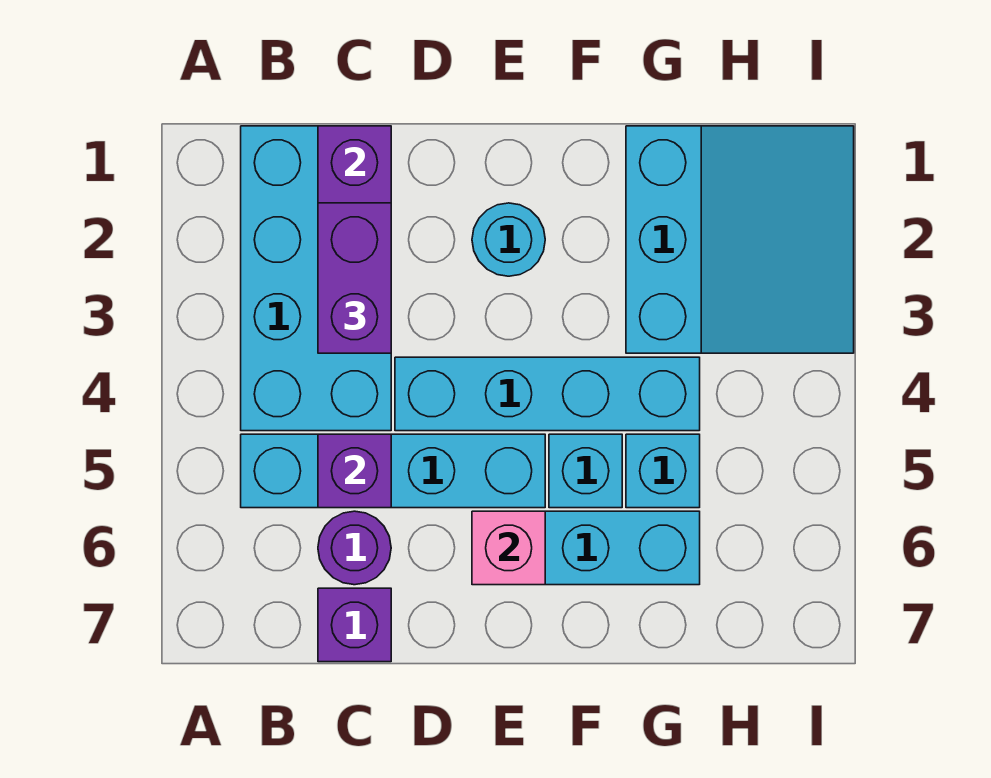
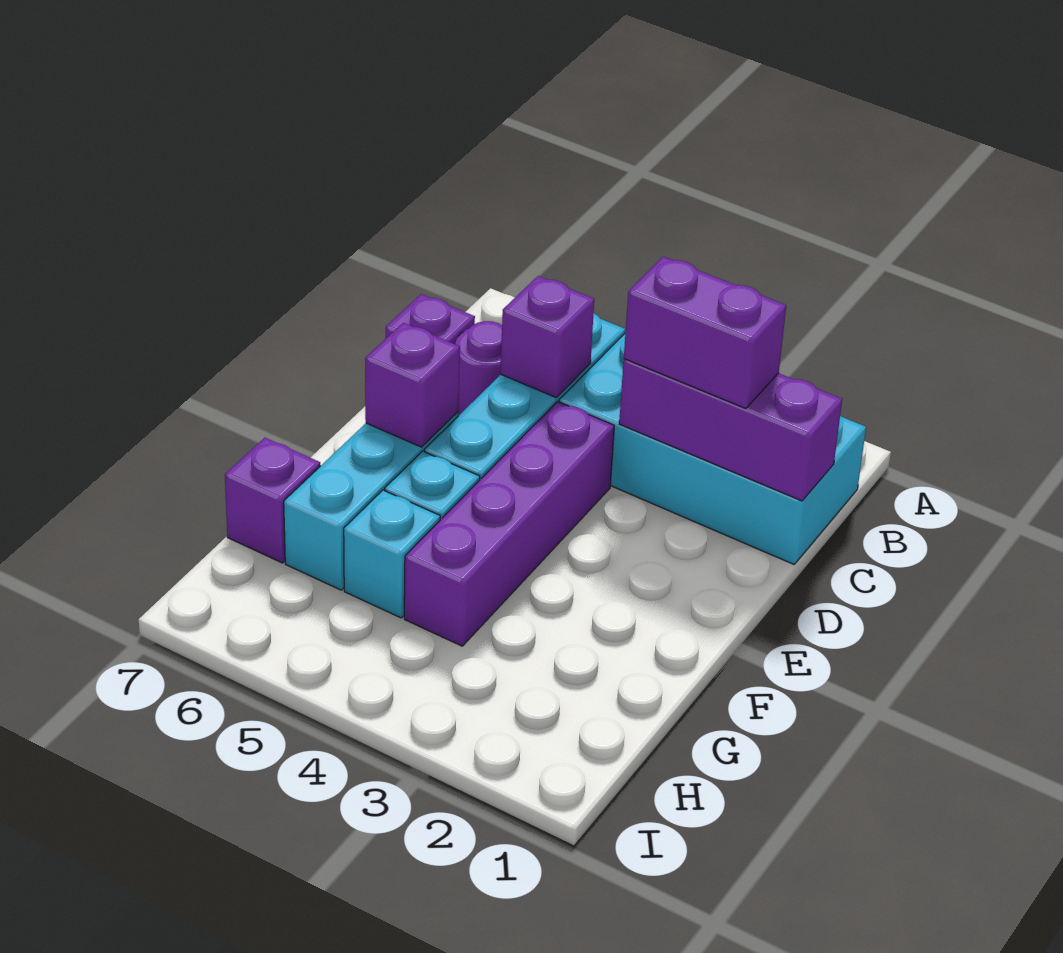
cyan brick D4:G4 level 1 -> purple brick D4:G4 level 1
cyan round brick E2 level 1 -> none
pink brick E6 level 2 -> purple brick E6 level 2
cyan slope G1:I3 level 1 top G -> none
none -> purple brick G7 level 1

